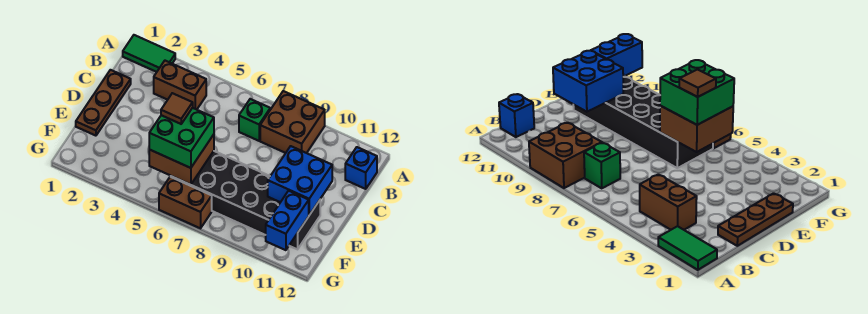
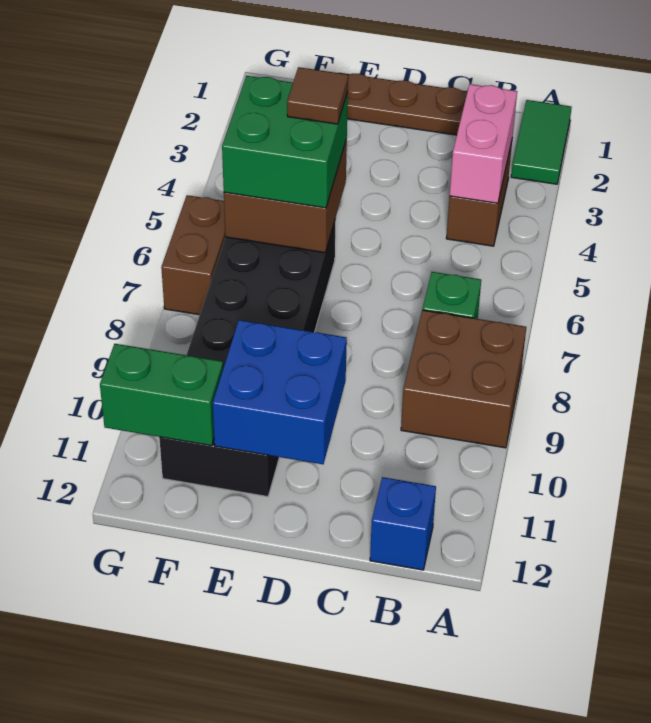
none -> pink brick B3:B4 level 2
blue brick F11:G11 level 2 -> green brick F11:G11 level 2

